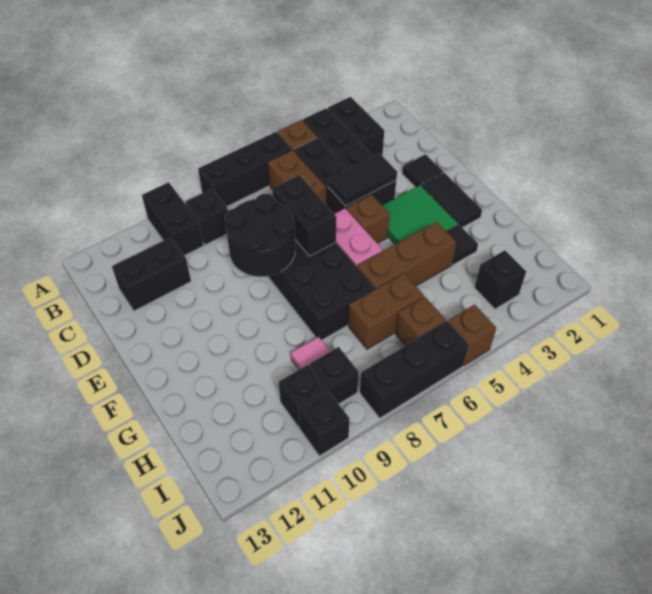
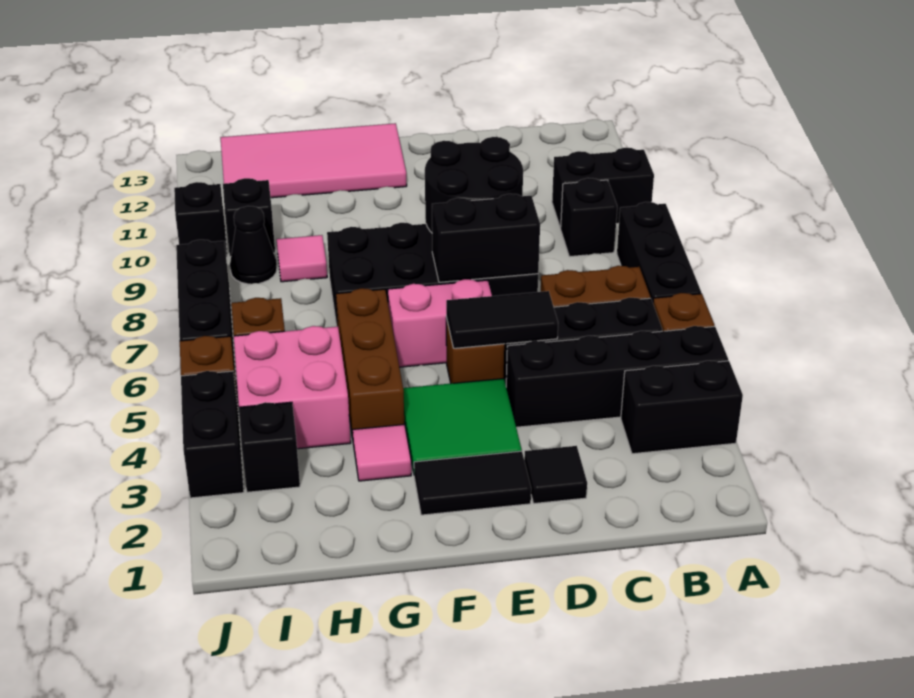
black brick C11:C12 level 1 -> black brick J3:J4 level 1
black tile D4:D5 level 2 -> black tile D5:E5 level 2
none -> pink tile F12:I13 level 1
black tile G3 level 1 -> pink tile G3 level 1
none -> pink brick H4:I5 level 1
brown brick H6:H7 level 1 -> none
black brick I9 level 1 -> black cone I9 level 1

